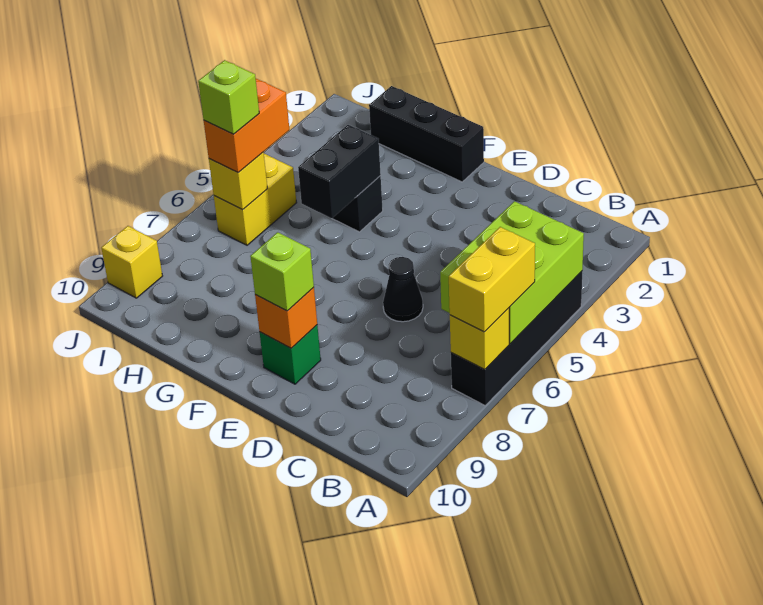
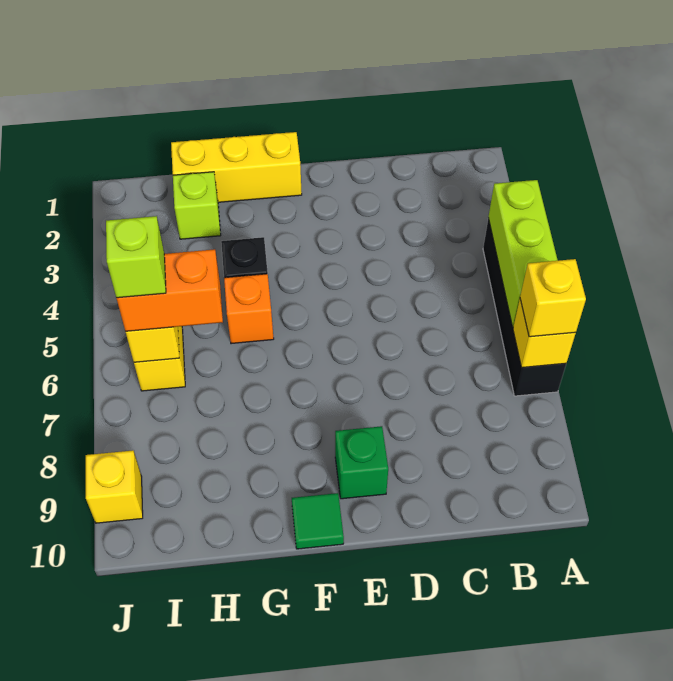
lime brick A4:B6 level 2 -> lime brick A4:A6 level 2
yellow brick A6:A7 level 3 -> yellow brick A7 level 3
black cone D6 level 1 -> none
orange brick E9 level 2 -> orange brick G5 level 1
lime brick E9 level 3 -> lime brick H2 level 1
black brick F1:H1 level 1 -> yellow brick F1:H1 level 1
none -> green tile F10 level 1
black brick G4:G5 level 2 -> none
orange brick I5:I6 level 3 -> orange brick H6:I6 level 3

